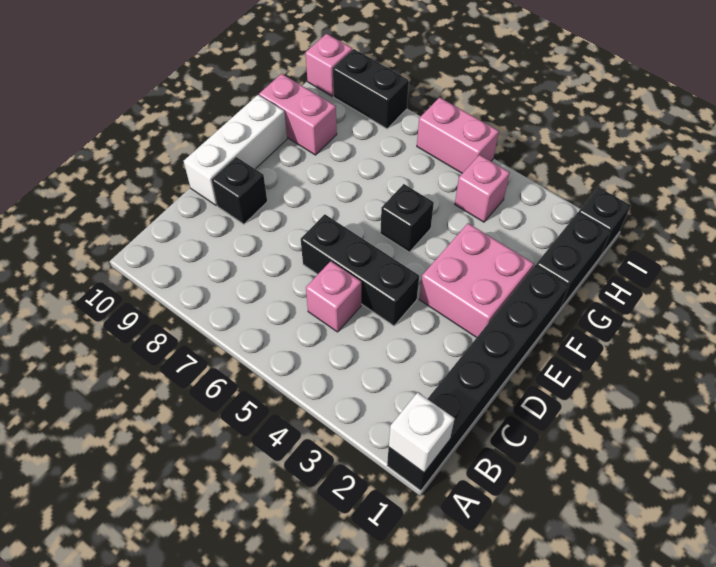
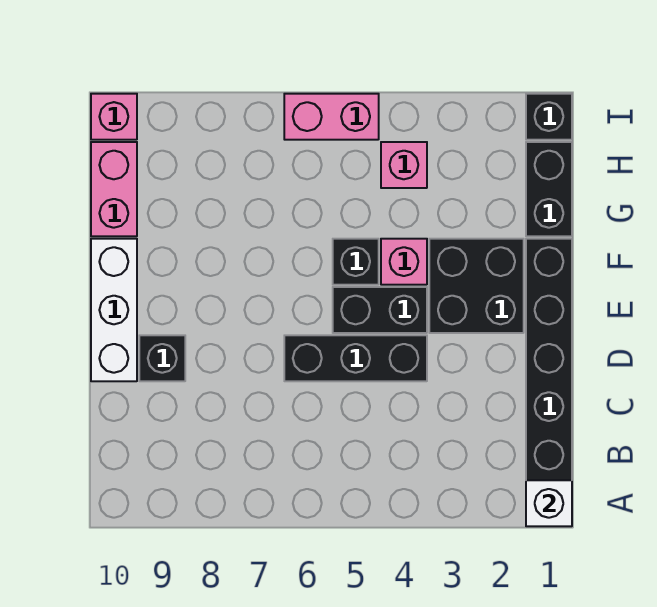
pink brick C5 level 1 -> pink brick F4 level 1
pink brick E2:F3 level 1 -> black brick E2:F3 level 1
pink brick G9:G10 level 1 -> pink brick G10:H10 level 1
black brick I8:I9 level 1 -> black brick E4:E5 level 1

